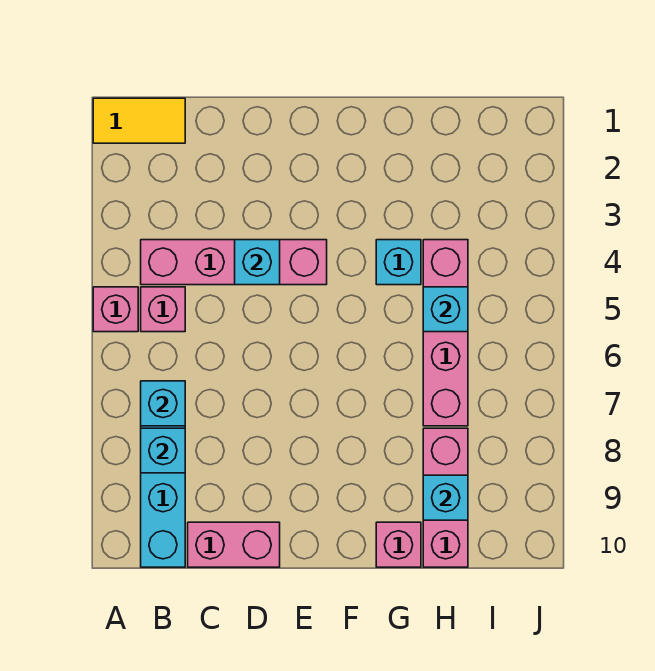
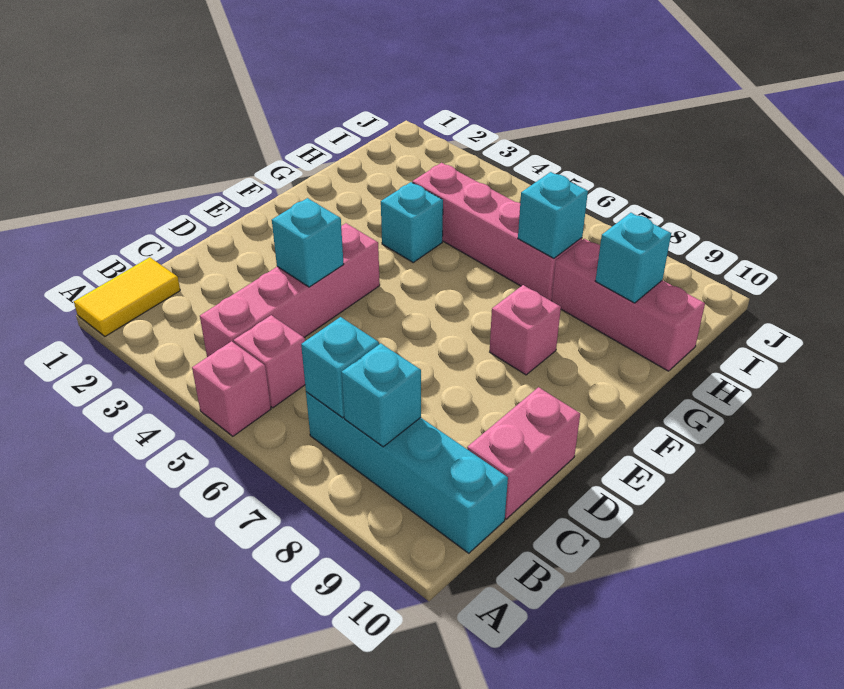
pink brick G10 level 1 -> pink brick F8 level 1
cyan brick H5 level 2 -> cyan brick H7 level 2

